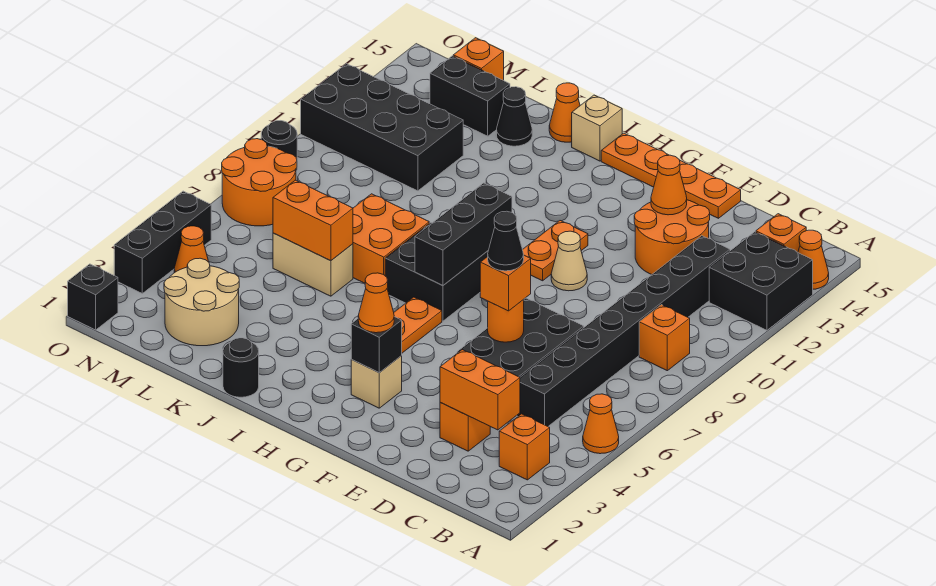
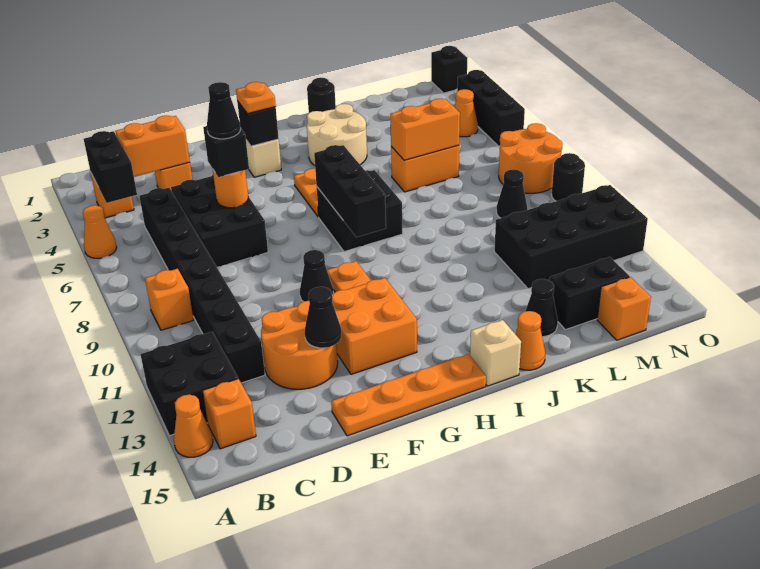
none -> black brick B3:B4 level 2
orange brick E6 level 3 -> black brick E6 level 3
orange cone E13 level 2 -> black cone E13 level 2
tan cone F10 level 1 -> black cone F10 level 1
orange cone G3 level 3 -> orange plate G3 level 3
orange brick J7:K8 level 1 -> orange brick F12:G13 level 1
tan brick K6:L6 level 1 -> orange brick K6:L6 level 1
tan round brick L2:M3 level 1 -> tan round brick I3:J4 level 1
none -> black cone M9 level 1

